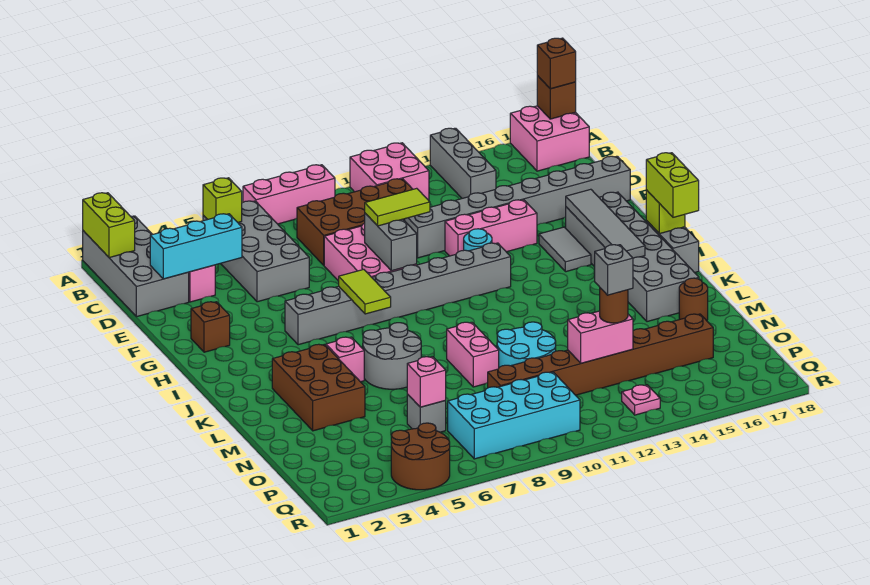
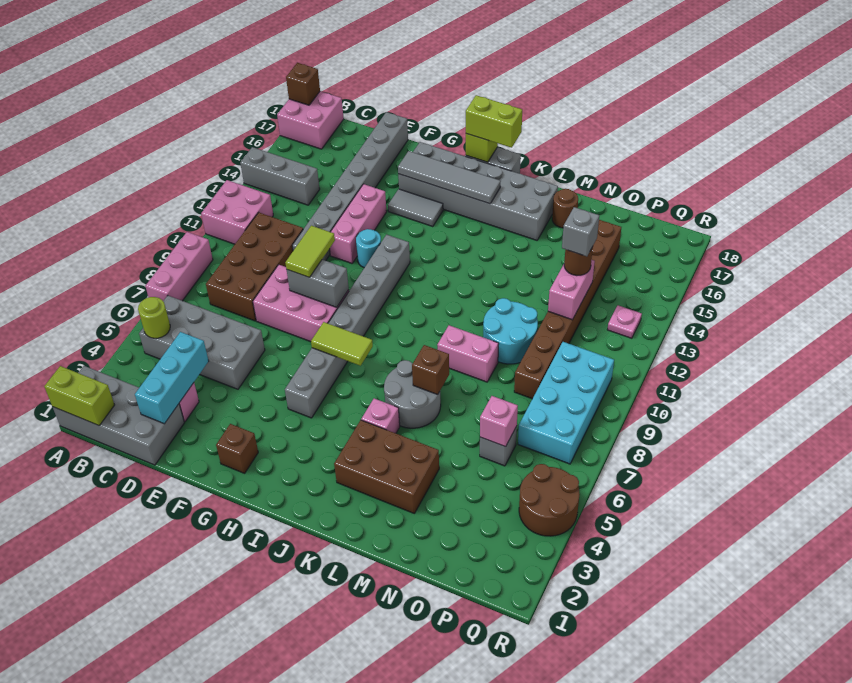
brown brick A18 level 3 -> brown brick L7 level 2
lime brick B5 level 2 -> lime round brick B5 level 2

